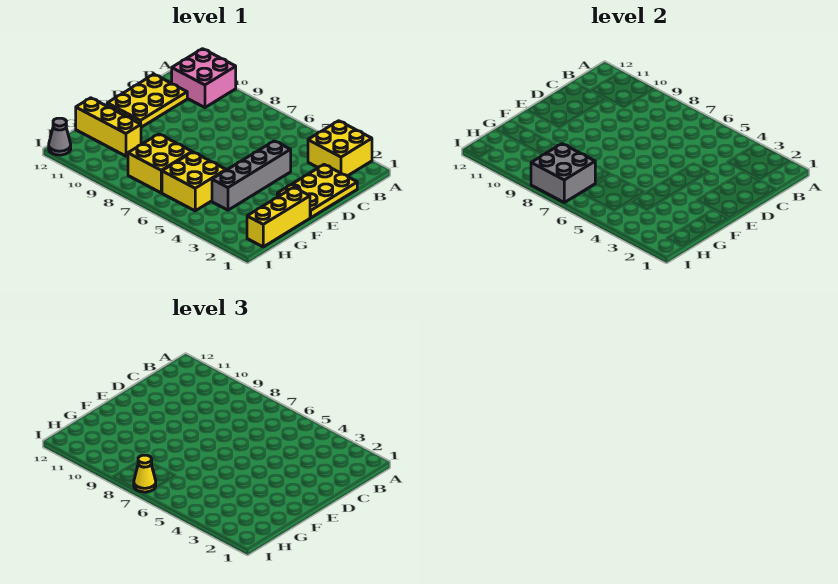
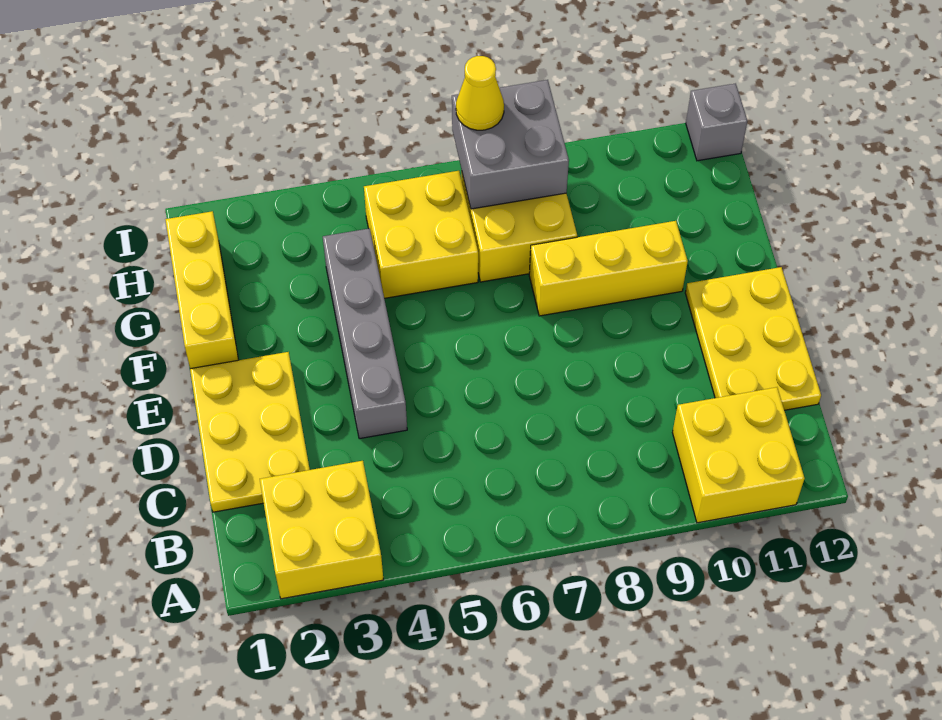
pink brick A10:B11 level 1 -> yellow brick A10:B11 level 1
yellow brick G10:G12 level 1 -> yellow brick F8:F10 level 1
grey cone I12 level 1 -> grey brick I12 level 1

